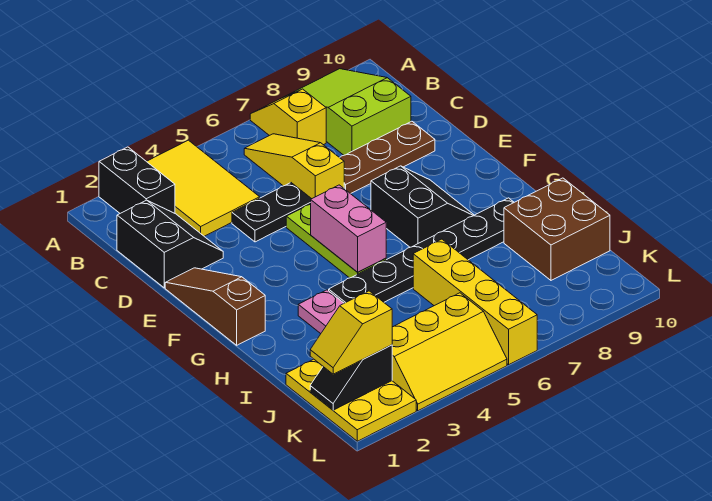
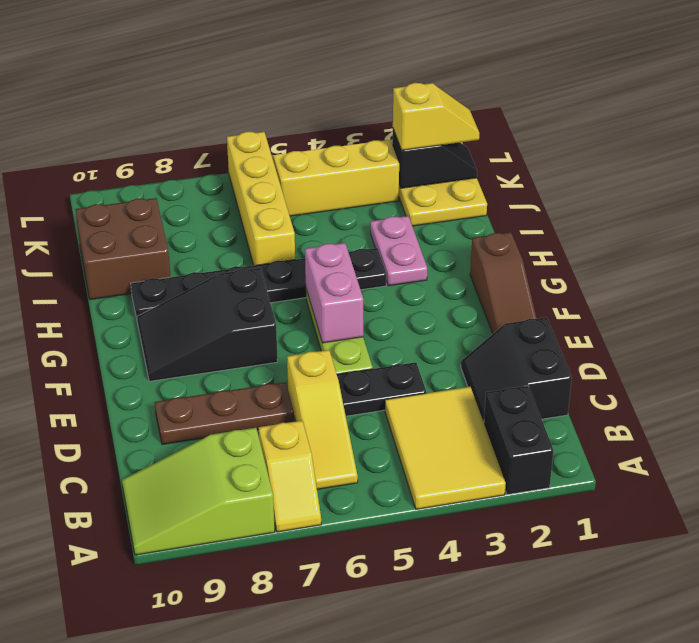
lime slope A8:C9 level 1 top C -> lime slope A8:B10 level 1 top 8
black slope F7:G8 level 1 top 7 -> black slope F7:G9 level 1 top 7

